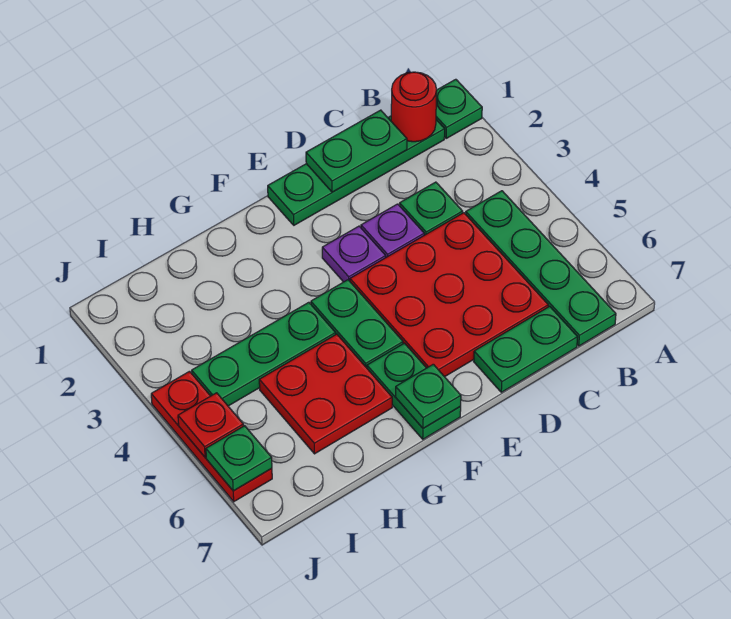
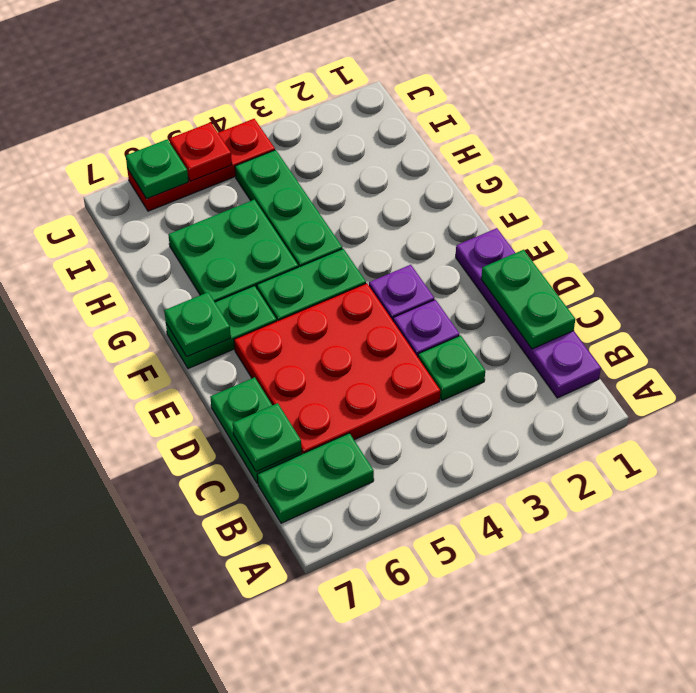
green plate A1 level 1 -> green plate C7 level 2
green plate B1:E1 level 1 -> purple plate B1:E1 level 1
red round brick B1 level 2 -> none
green plate B4:B7 level 1 -> green plate B6:B7 level 1
red plate G5:H6 level 1 -> green plate G5:H6 level 1

